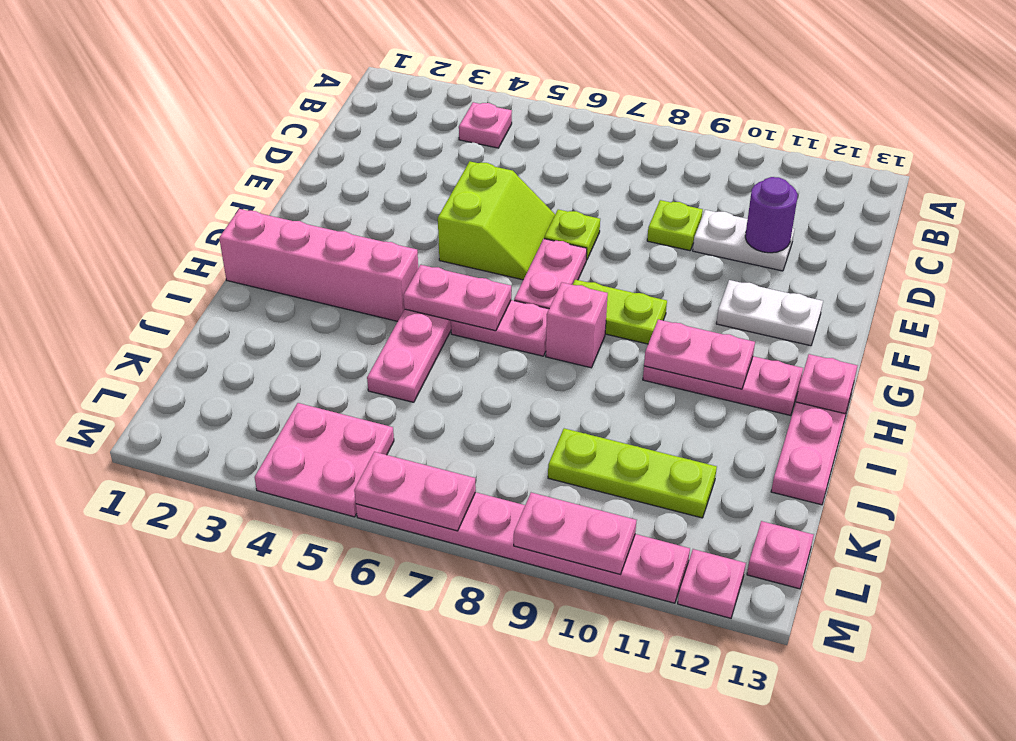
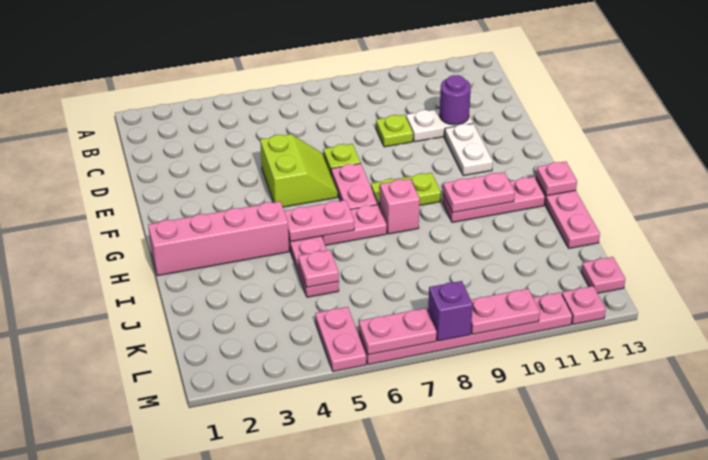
pink plate B4 level 1 -> pink plate J5 level 2
white plate F11:F12 level 1 -> white plate E11:F11 level 1
lime plate K9:K11 level 1 -> none
pink plate L4:M5 level 1 -> pink plate L5:M5 level 1
none -> purple brick M8 level 2

